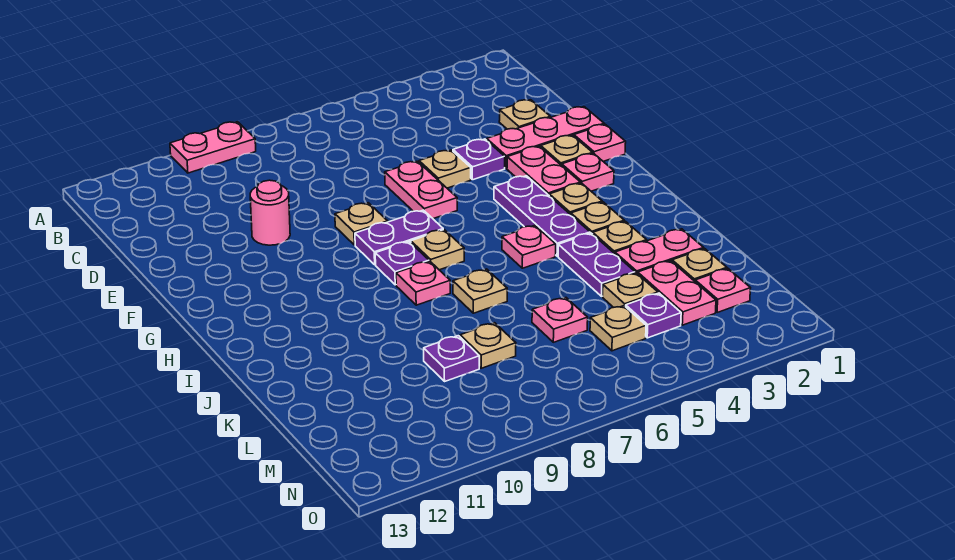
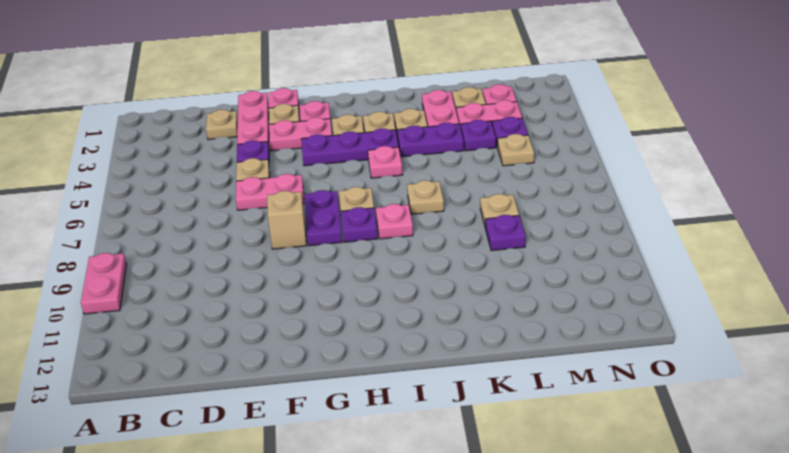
pink round brick E10 level 1 -> none
tan plate F8 level 1 -> tan brick F8 level 1
tan plate L4 level 1 -> purple plate L4 level 1
pink plate L6 level 1 -> none

